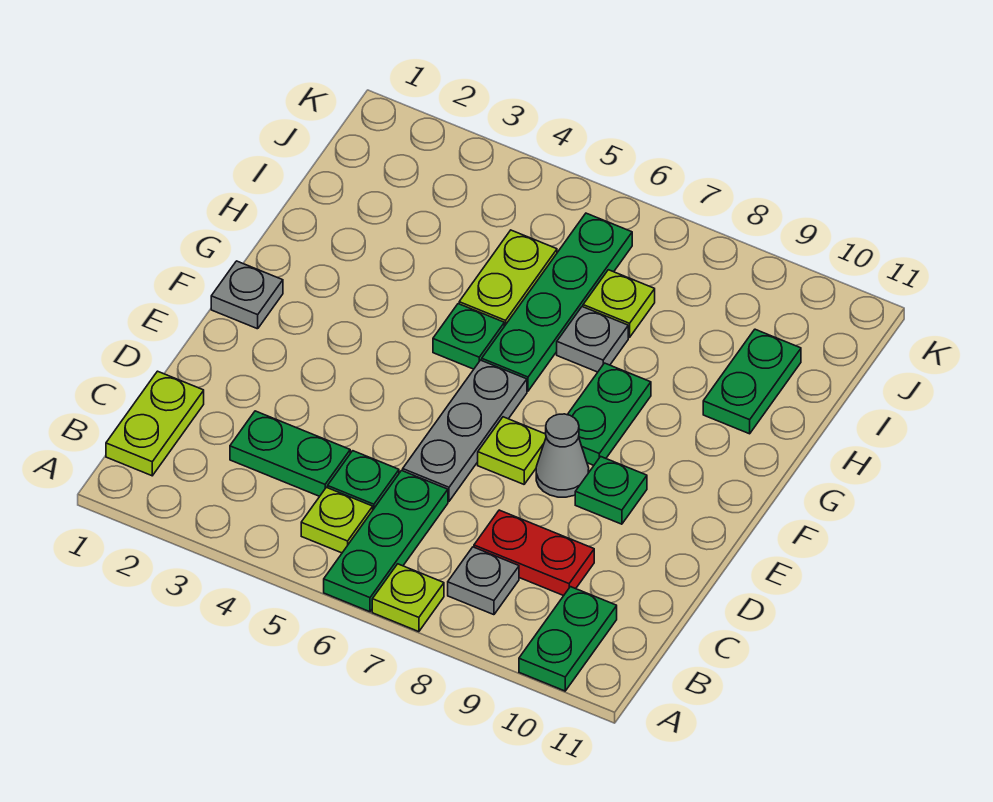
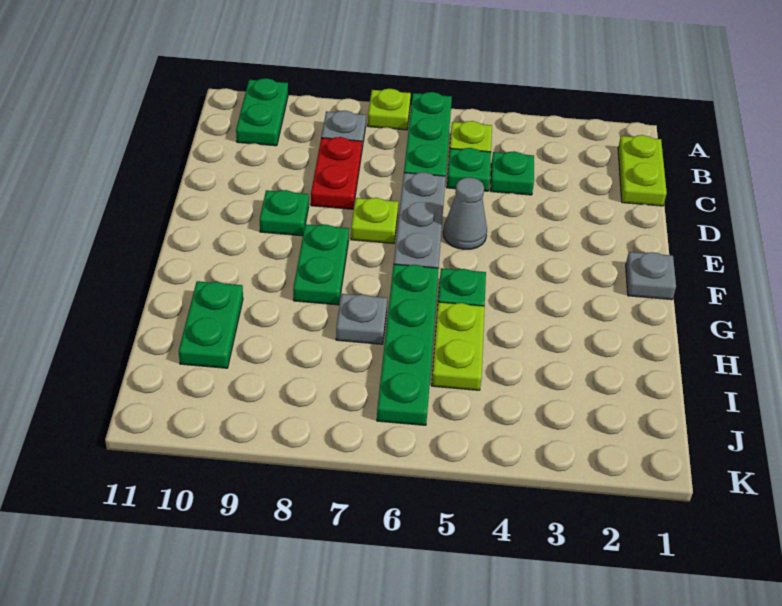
green plate C3:C4 level 1 -> green plate C4 level 1
red plate C8:C9 level 1 -> red plate C8:D8 level 1
grey cone E8 level 1 -> grey cone E5 level 1
lime plate I7 level 1 -> none

